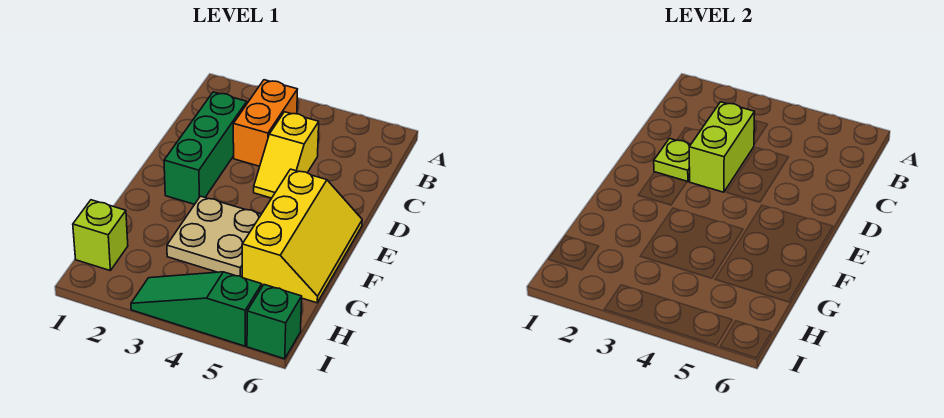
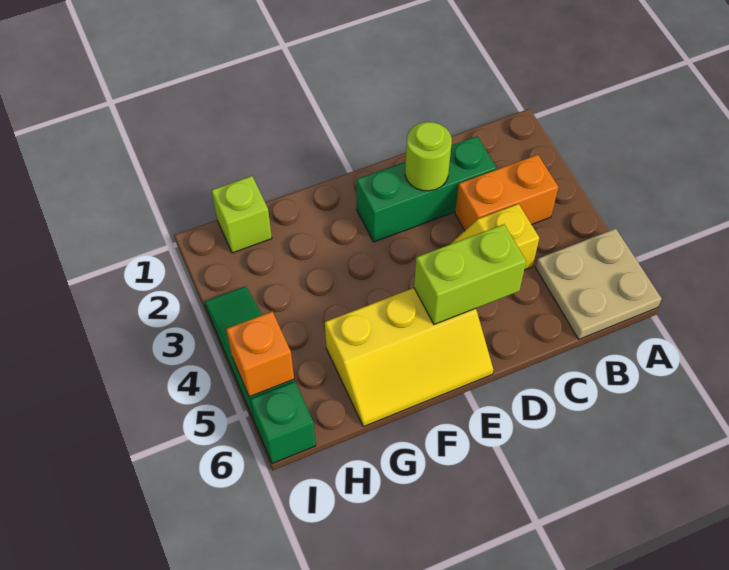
lime brick C3:D3 level 2 -> lime brick D5:E5 level 2
lime plate D2 level 2 -> lime round brick D2 level 2
tan plate F3:G4 level 1 -> tan plate A5:B6 level 1
none -> orange brick I5 level 2

